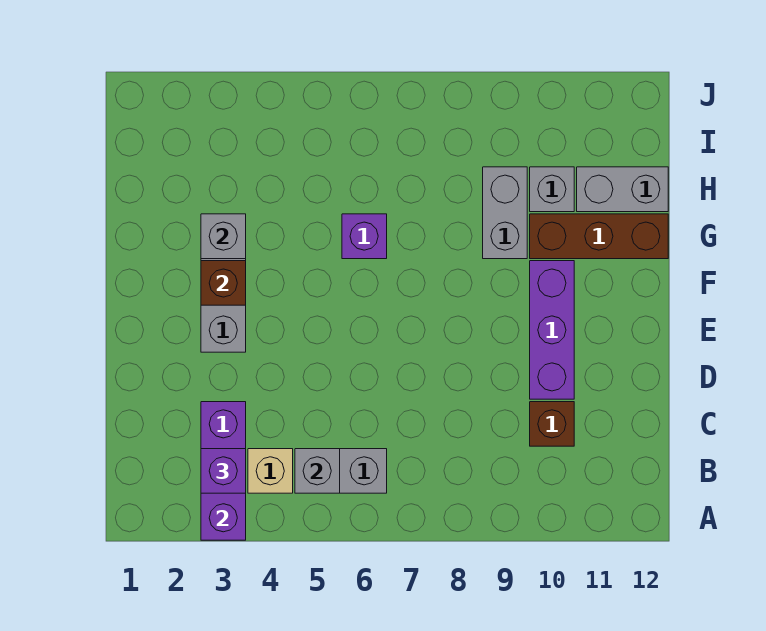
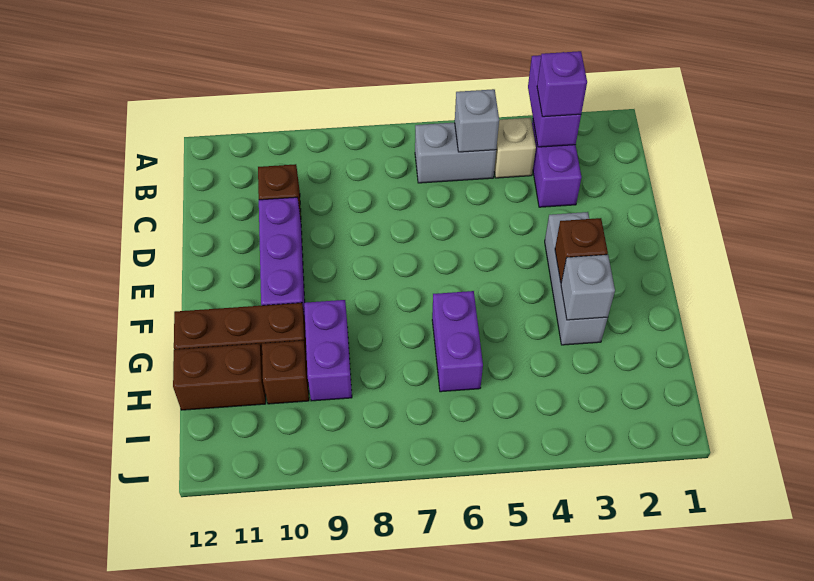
purple brick G6 level 1 -> purple brick G6:H6 level 1
grey brick G9:H9 level 1 -> purple brick G9:H9 level 1
grey brick H10 level 1 -> brown brick H10 level 1
grey brick H11:H12 level 1 -> brown brick H11:H12 level 1

